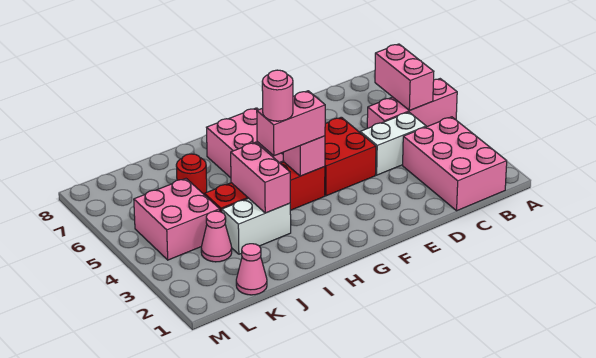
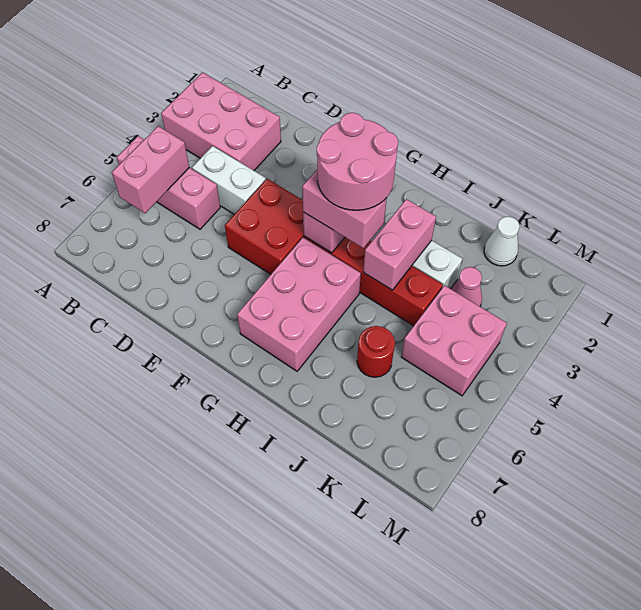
pink brick B1:C3 level 1 -> pink brick A2:C3 level 1
pink round brick H4 level 4 -> pink round brick G3:H4 level 4
pink cone K1 level 1 -> white cone K1 level 1

